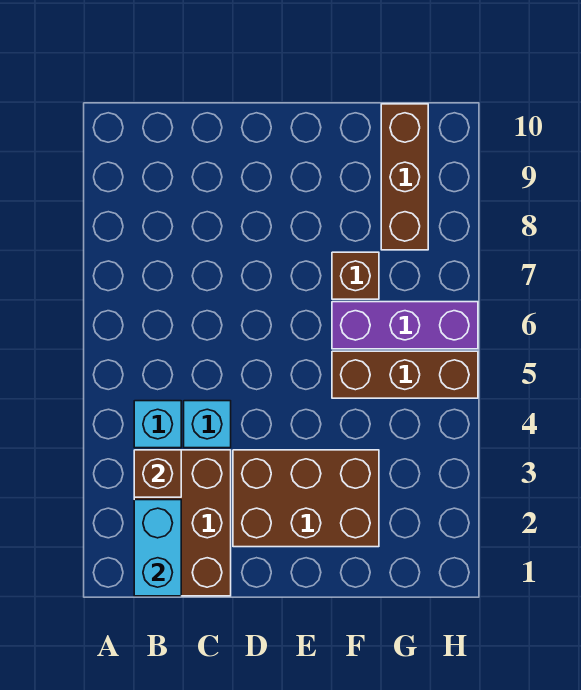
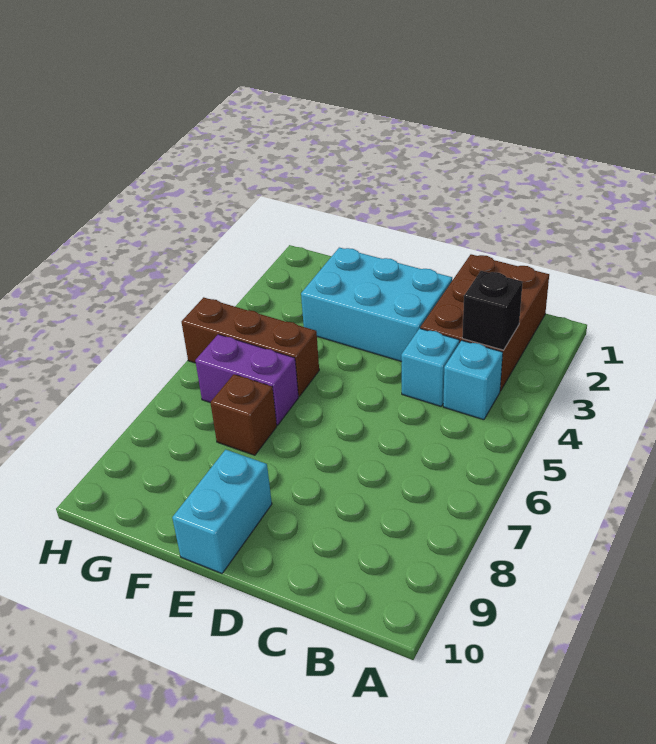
cyan brick B1:B2 level 2 -> cyan brick E9:E10 level 1
brown brick B3 level 2 -> black brick B3 level 2
brown brick D2:F3 level 1 -> cyan brick D2:F3 level 1
purple brick F6:H6 level 1 -> purple brick F6:G6 level 1
brown brick G8:G10 level 1 -> none

